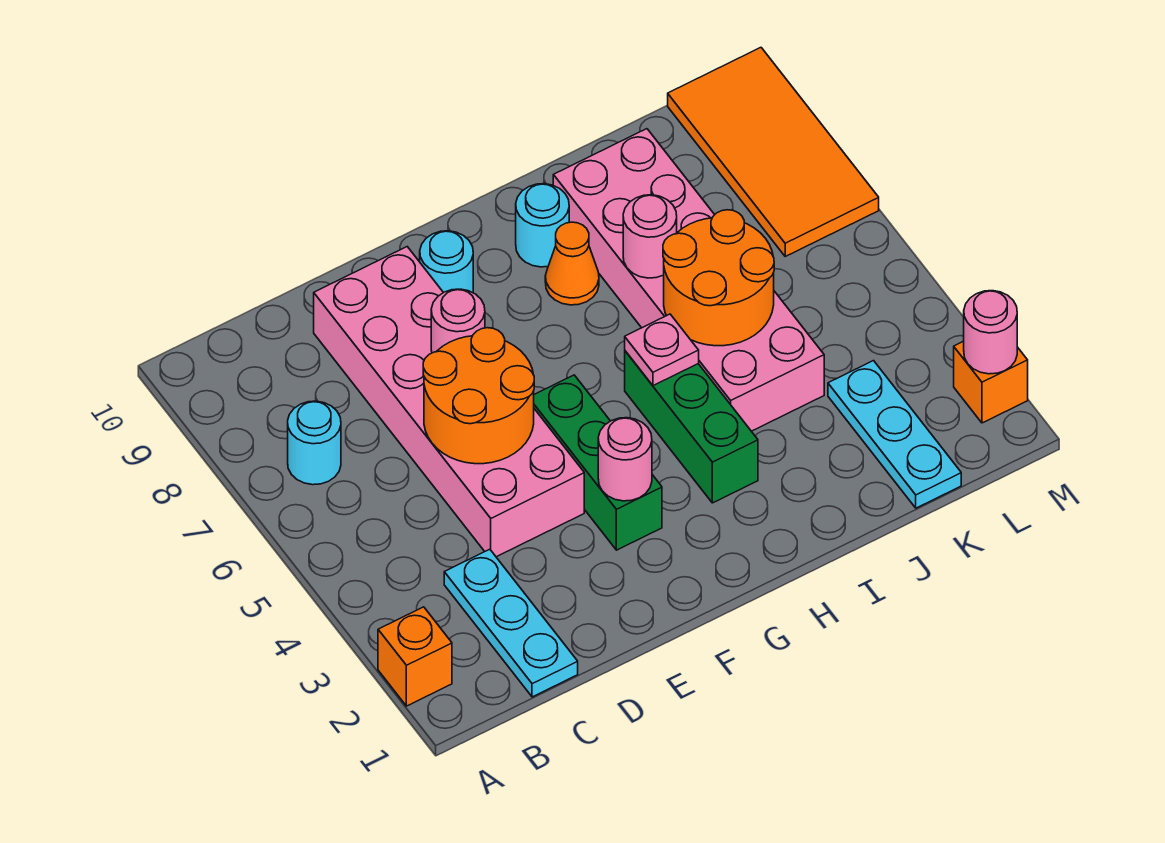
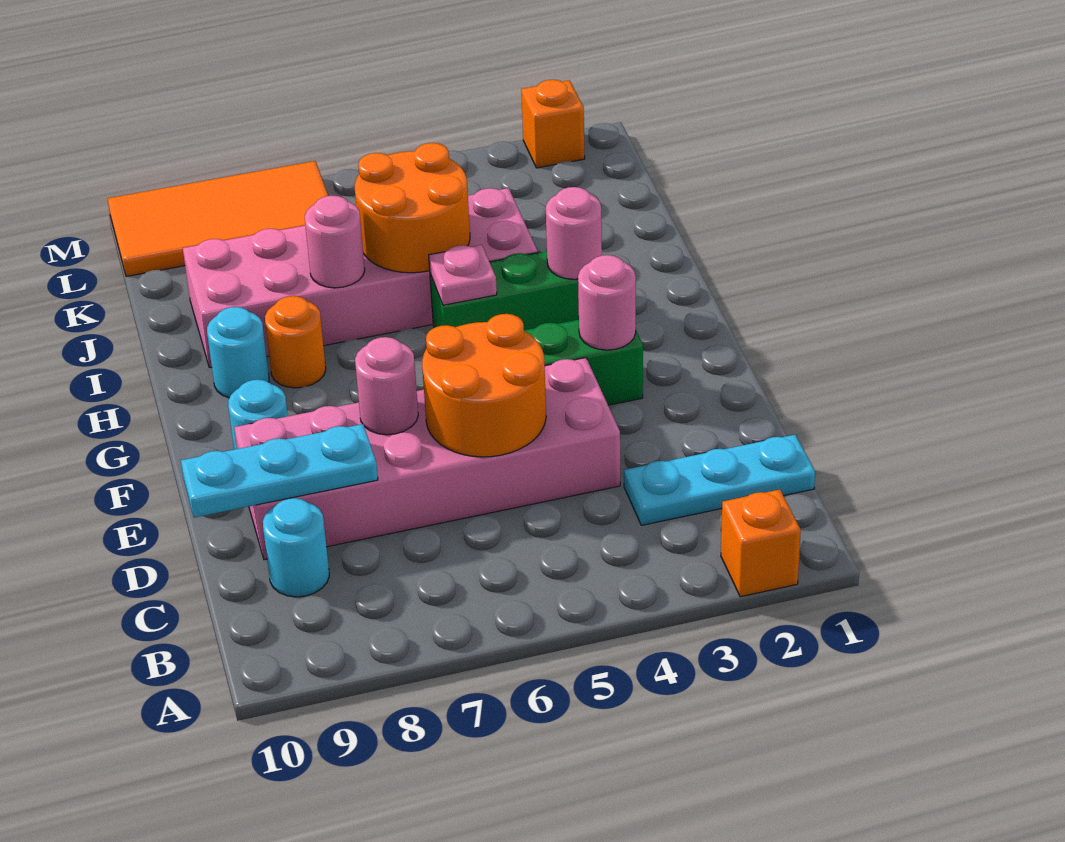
cyan round brick B7 level 1 -> cyan round brick C9 level 1
orange cone H8 level 1 -> orange round brick H8 level 1
cyan plate K1:K3 level 1 -> cyan plate D8:D10 level 2
pink round brick M2 level 2 -> pink round brick H3 level 2

